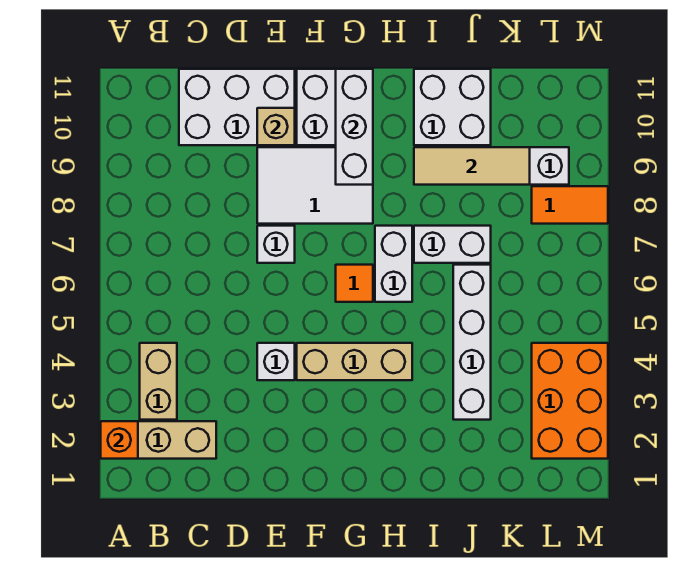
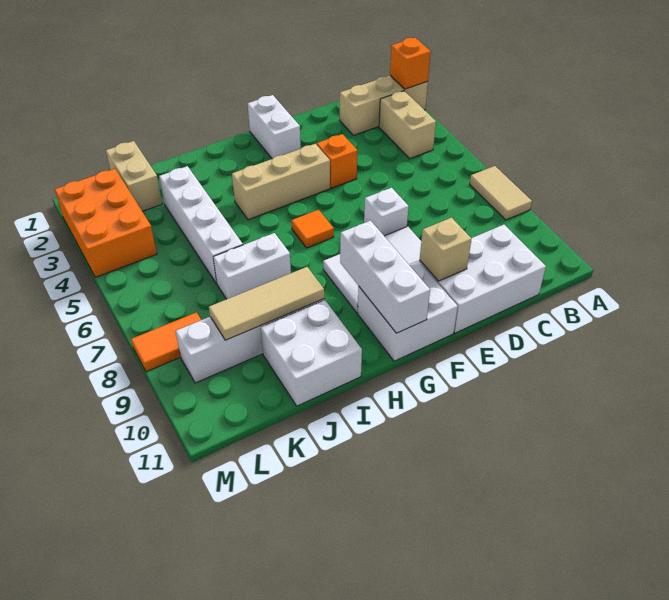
none -> tan tile A7:A8 level 1
white brick E4 level 1 -> orange brick E4 level 1
white brick H6:H7 level 1 -> white brick F1:F2 level 1
none -> tan brick K1:K2 level 1

